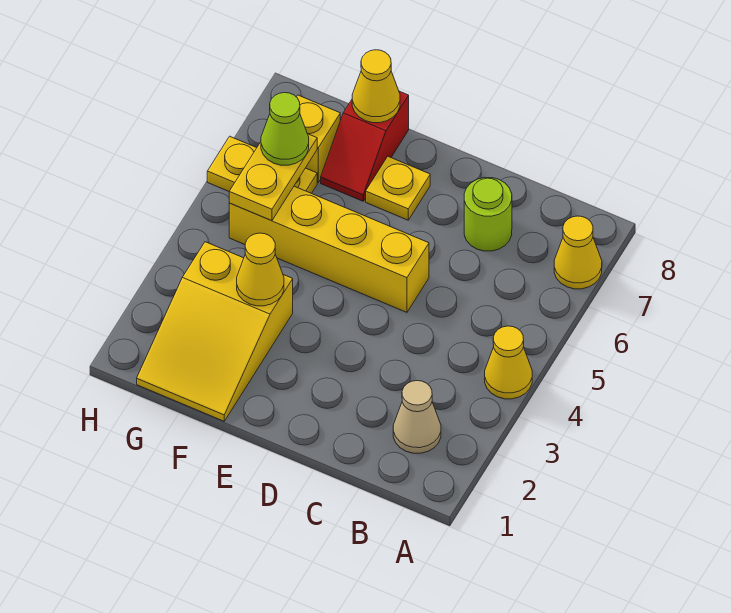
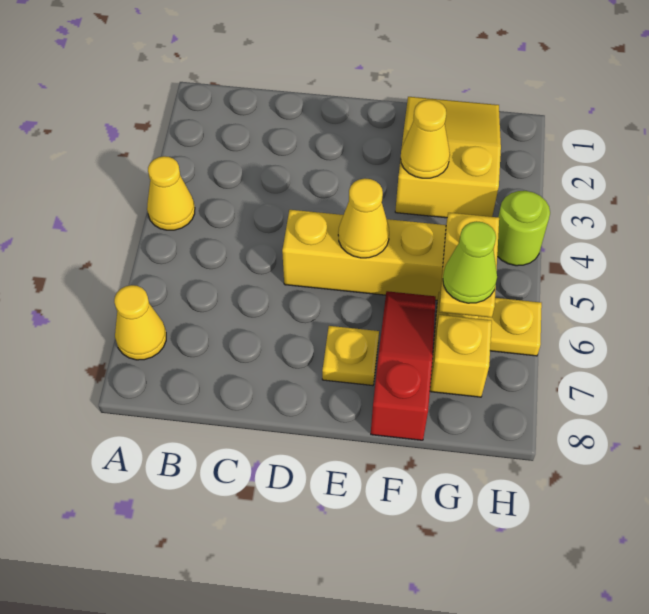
tan cone B2 level 1 -> none
lime round brick C7 level 1 -> lime round brick H4 level 1
red slope F7:F8 level 1 top 8 -> red slope F6:F8 level 1 top 8
yellow cone F8 level 2 -> yellow cone E5 level 2

